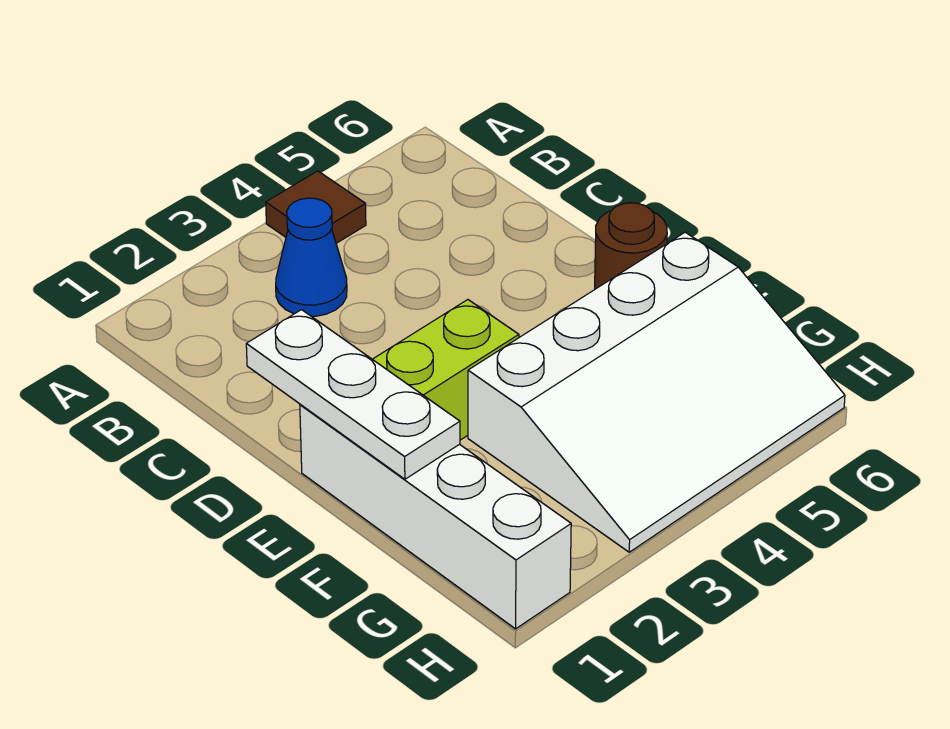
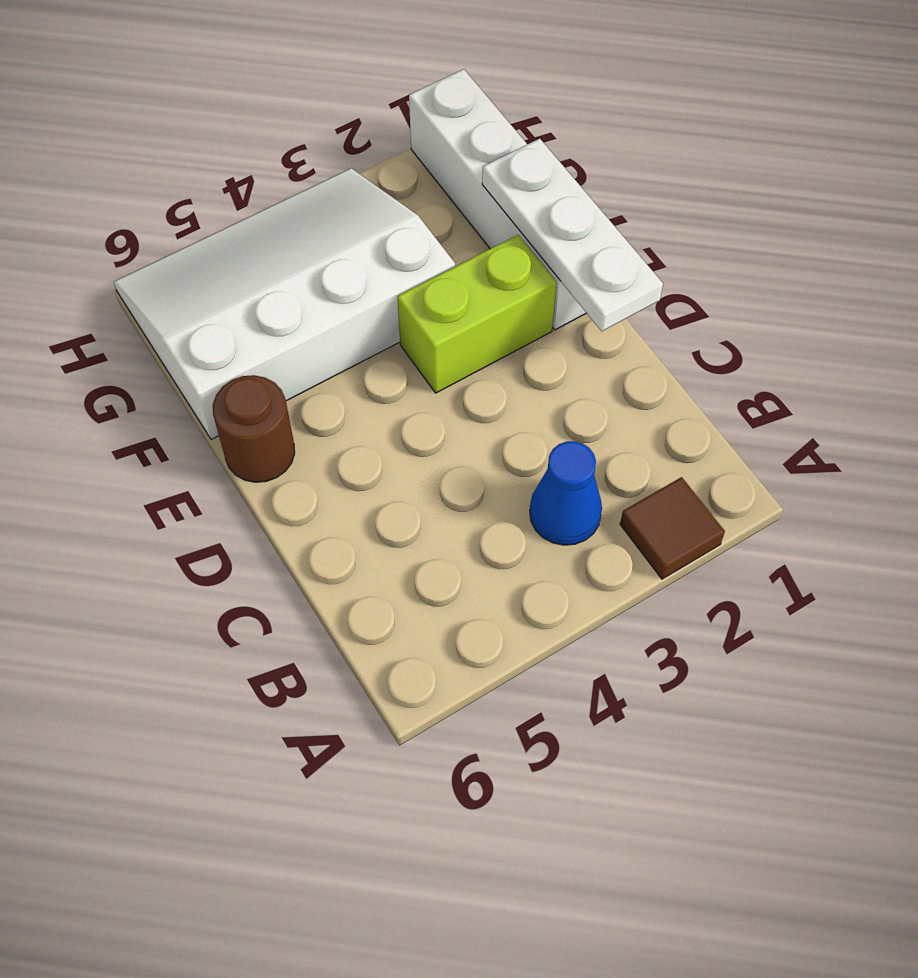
brown tile A4 level 1 -> brown tile A2 level 1

